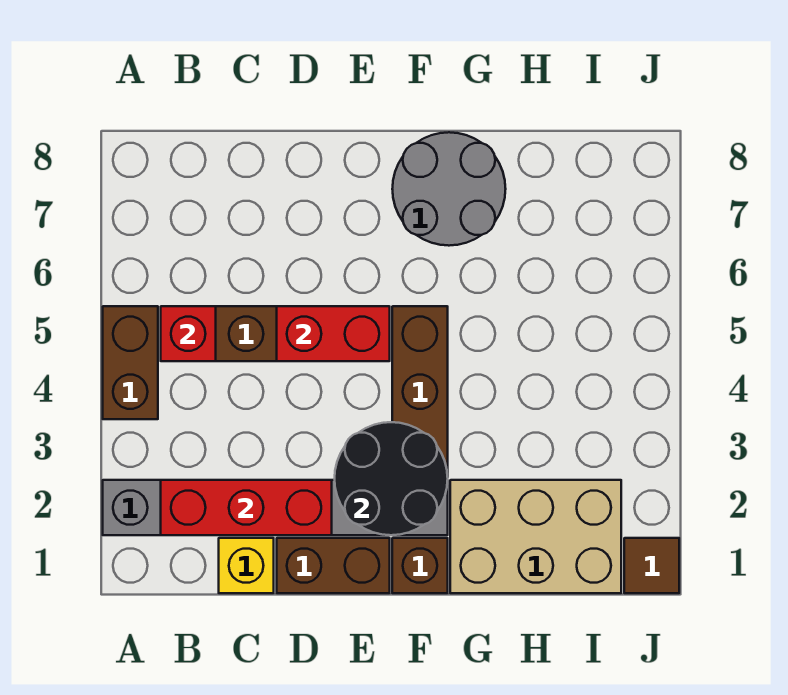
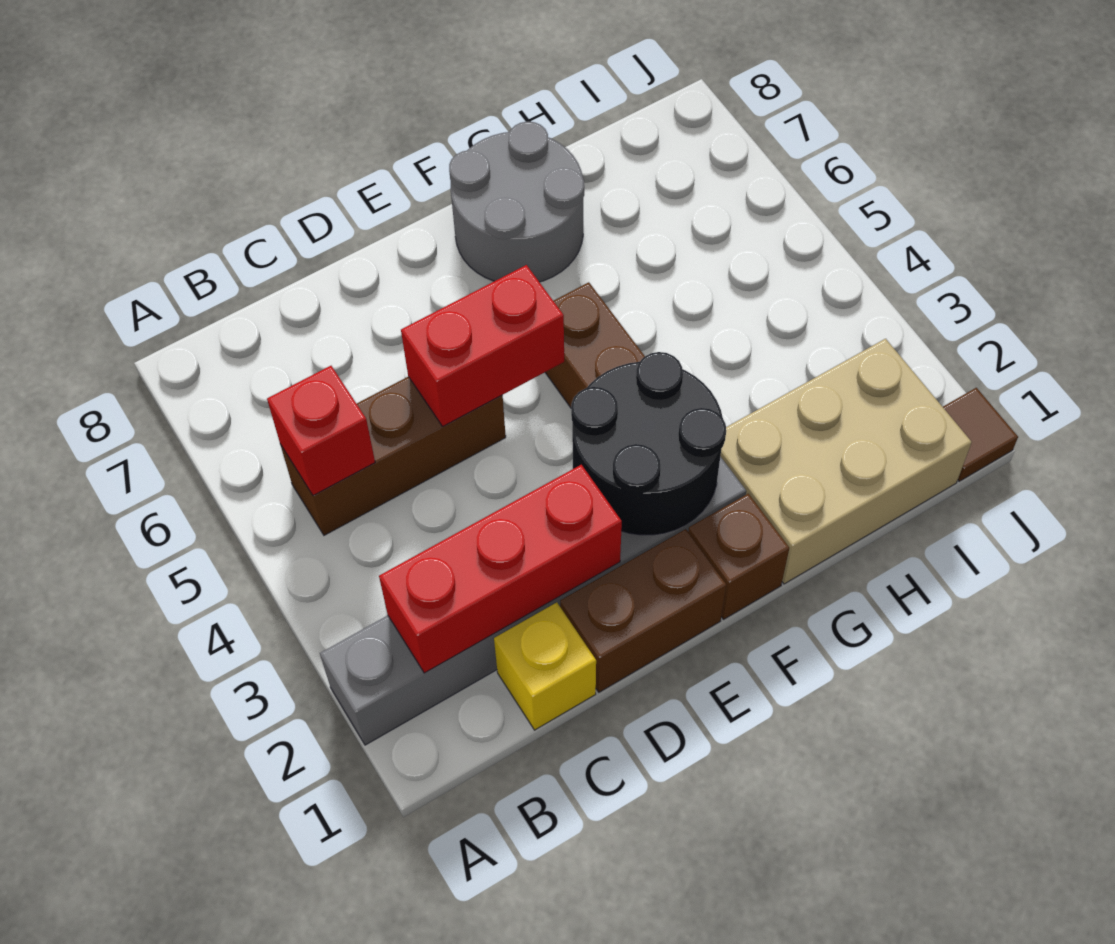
brown brick A4:A5 level 1 -> none

